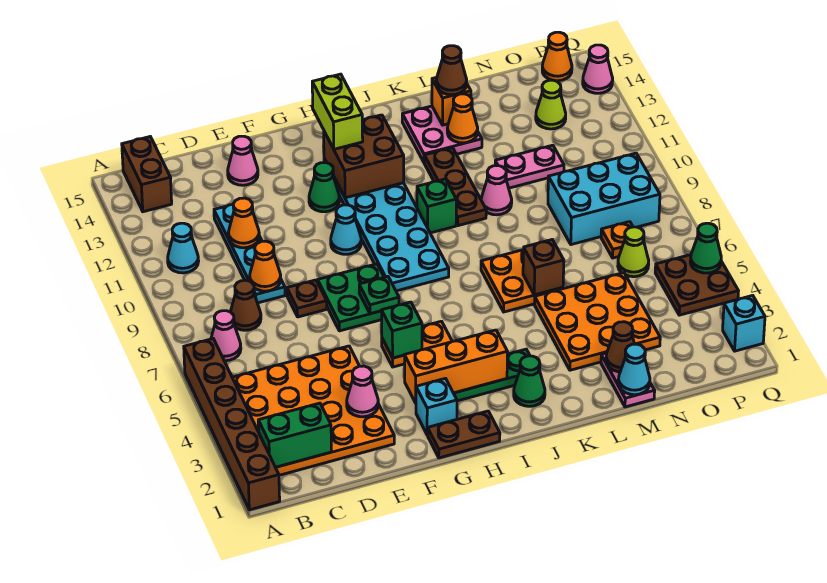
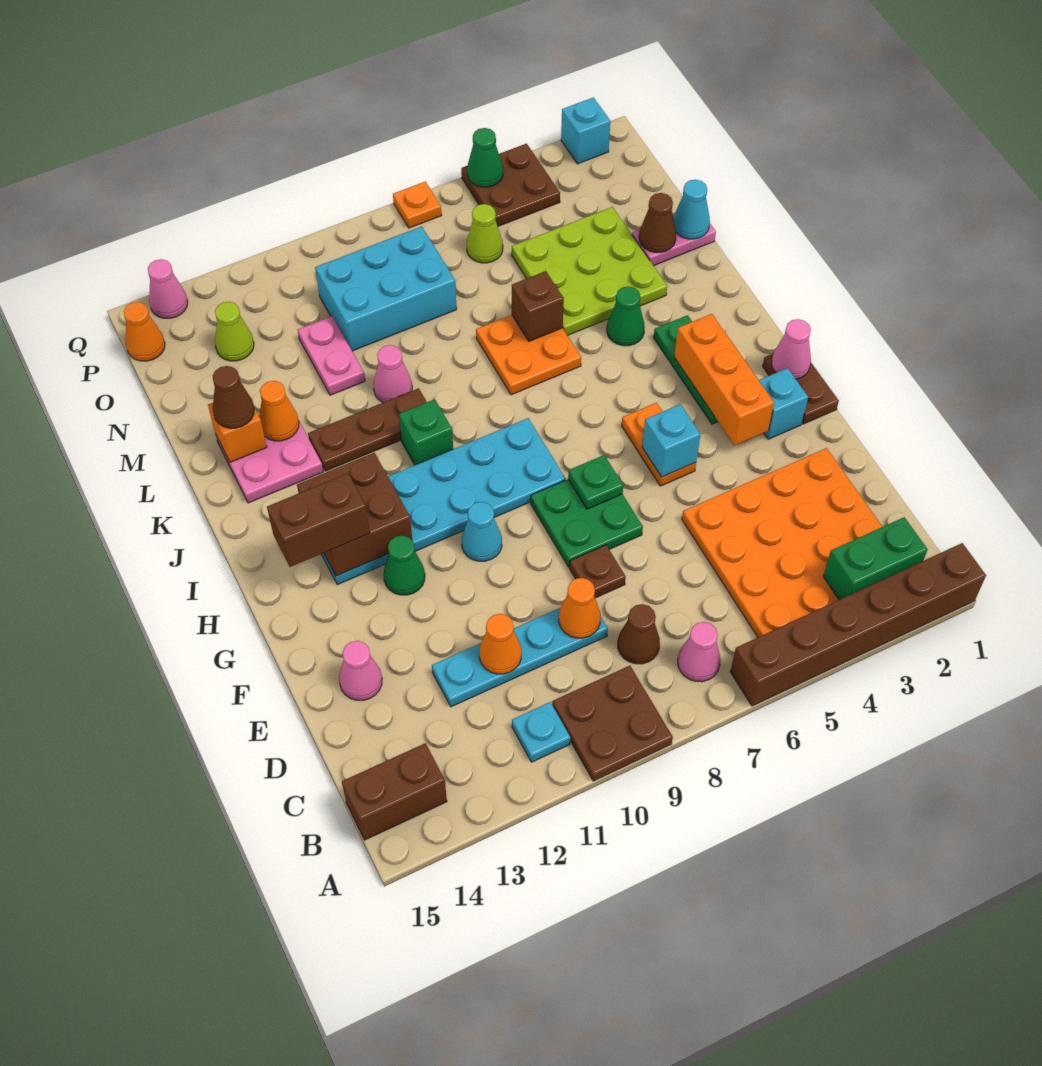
none -> brown plate A9:B10 level 1
green brick B2:C2 level 2 -> green brick B2:B3 level 2
cyan cone B11 level 1 -> cyan plate B11 level 1
pink cone E3 level 2 -> pink cone H1 level 2
green brick G5 level 2 -> cyan brick G5 level 2
lime brick H13:H14 level 3 -> brown brick H13:H14 level 3
green cone J2 level 1 -> green cone K4 level 1
orange plate L3:N5 level 1 -> lime plate L3:N5 level 1
cyan brick N8:P9 level 1 -> cyan brick N8:O10 level 1
orange plate O7 level 1 -> orange plate Q7 level 1

